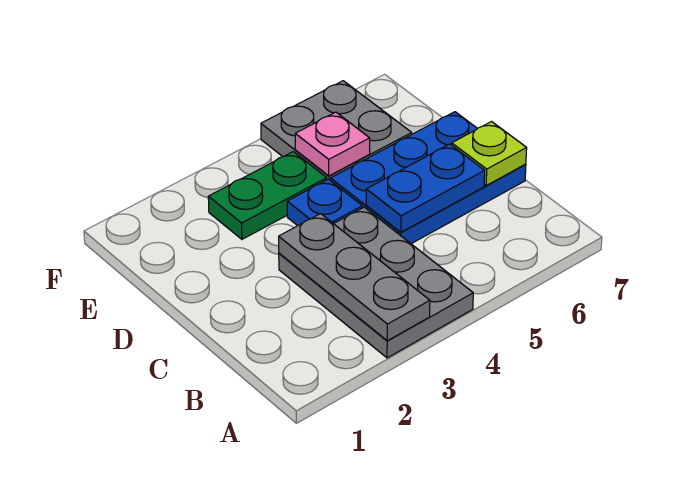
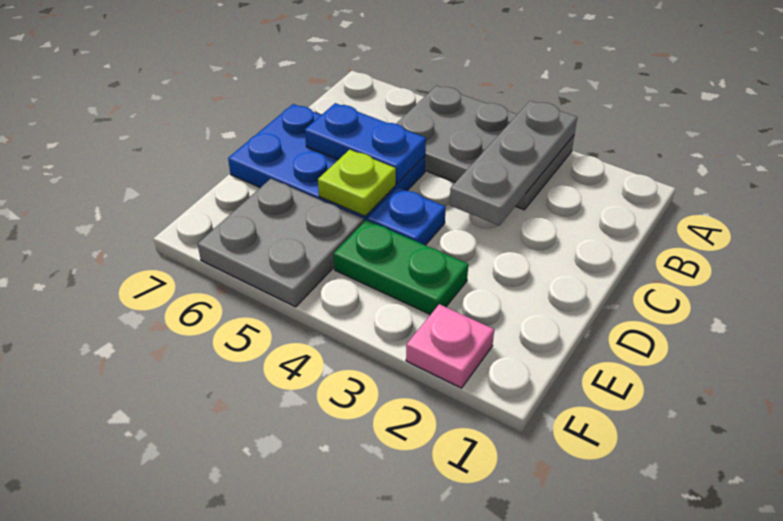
grey plate A3:C4 level 1 -> grey plate A3:B5 level 1
lime plate C7 level 2 -> lime plate D5 level 2
pink plate E5 level 2 -> pink plate F2 level 1

